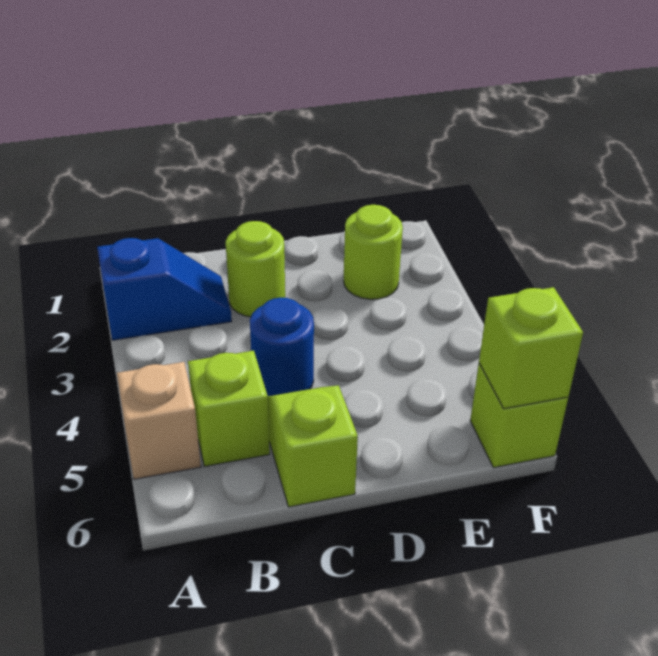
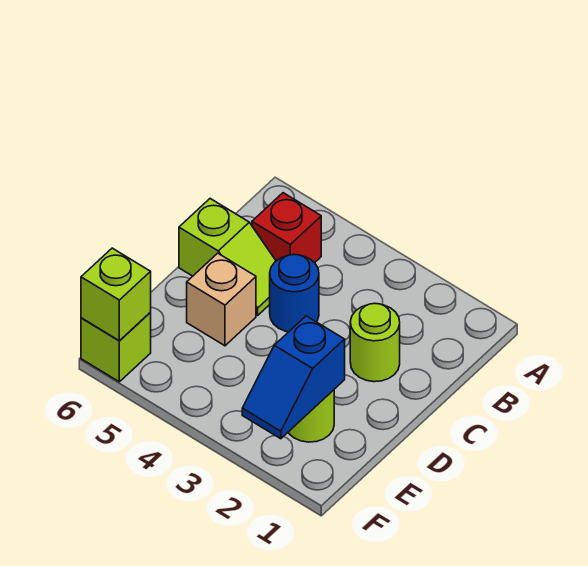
blue slope A2:B2 level 1 top A -> blue slope E2:F2 level 2 top E
tan brick A5 level 1 -> tan brick D5 level 1
lime brick B5 level 1 -> red brick B5 level 1

